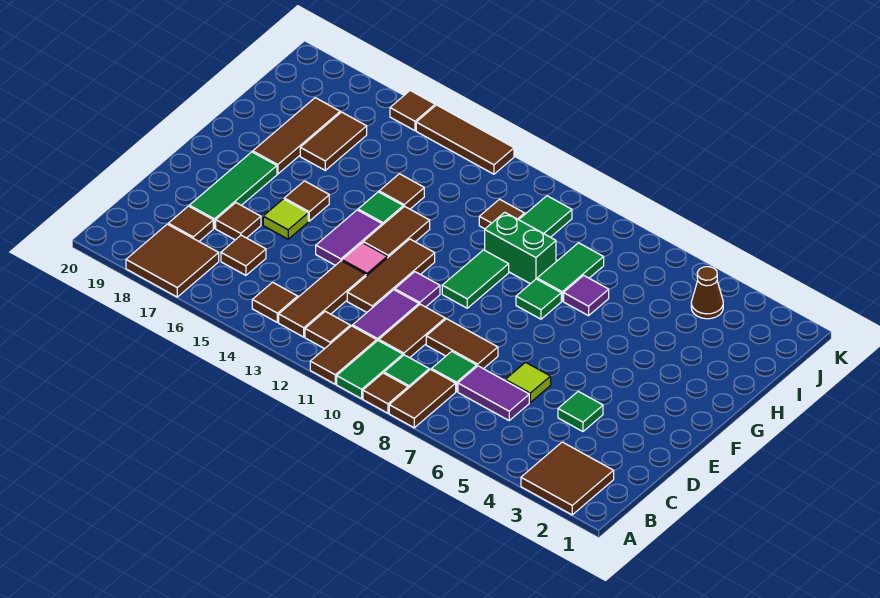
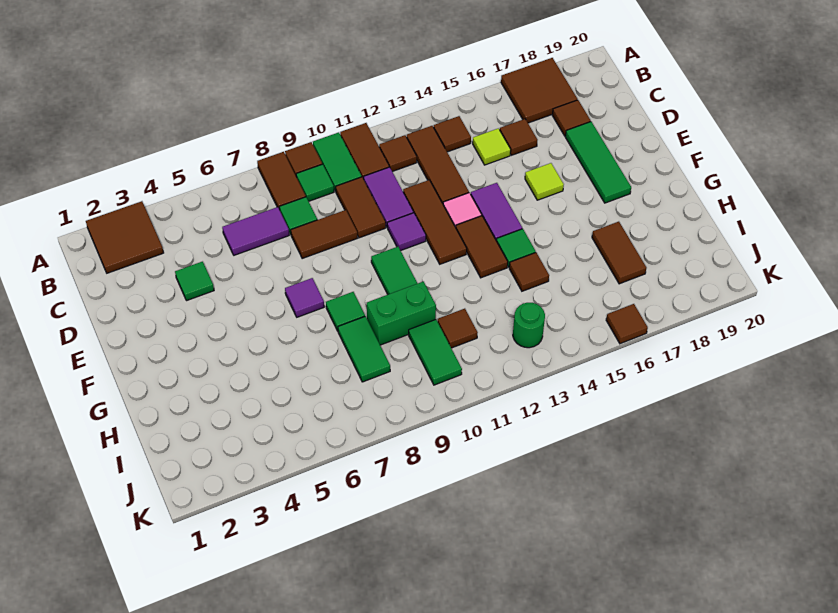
lime tile D6 level 1 -> lime tile C15 level 1
brown tile D17 level 1 -> none
brown tile F16 level 1 -> none
brown tile G18:I18 level 1 -> none
purple tile H7 level 1 -> purple tile F7 level 1
brown cone J4 level 1 -> none
none -> green round brick J13 level 1
brown tile K13:K15 level 1 -> none

